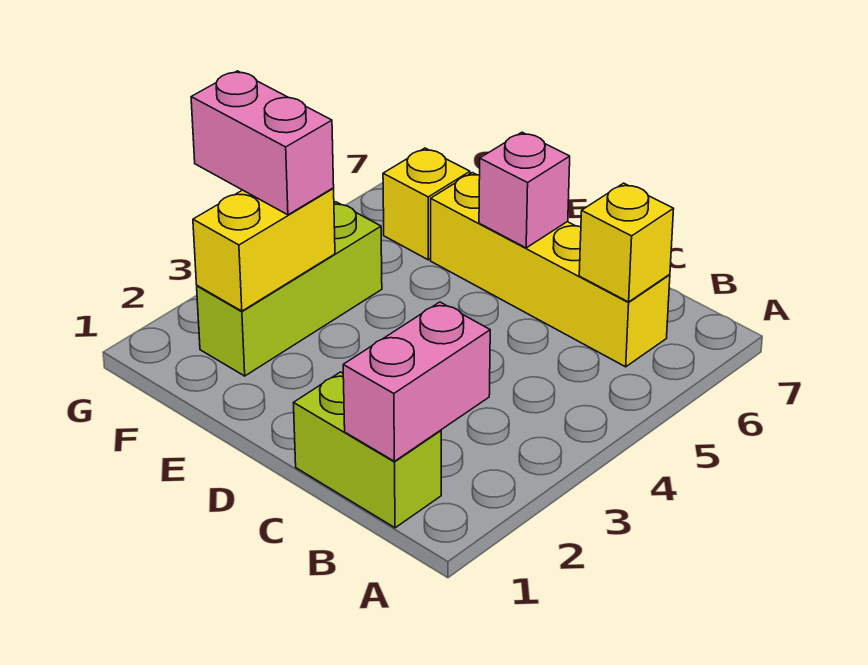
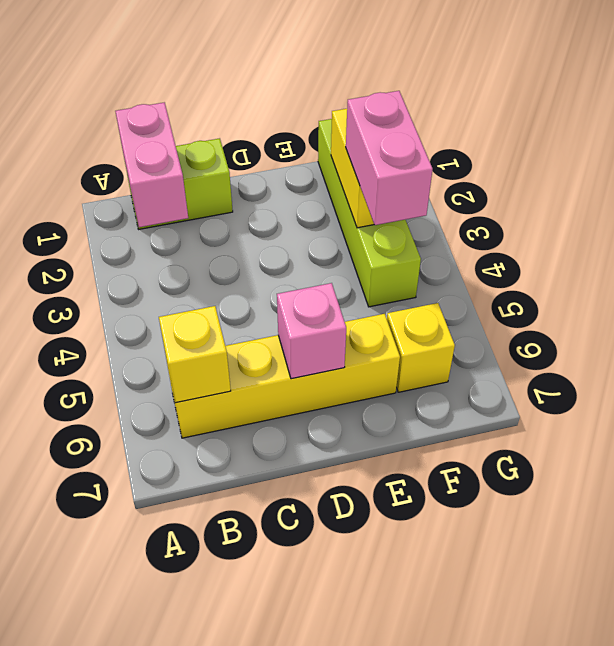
lime brick F2:F4 level 1 -> lime brick F1:F4 level 1
pink brick F3:G3 level 3 -> pink brick F3:F4 level 3

